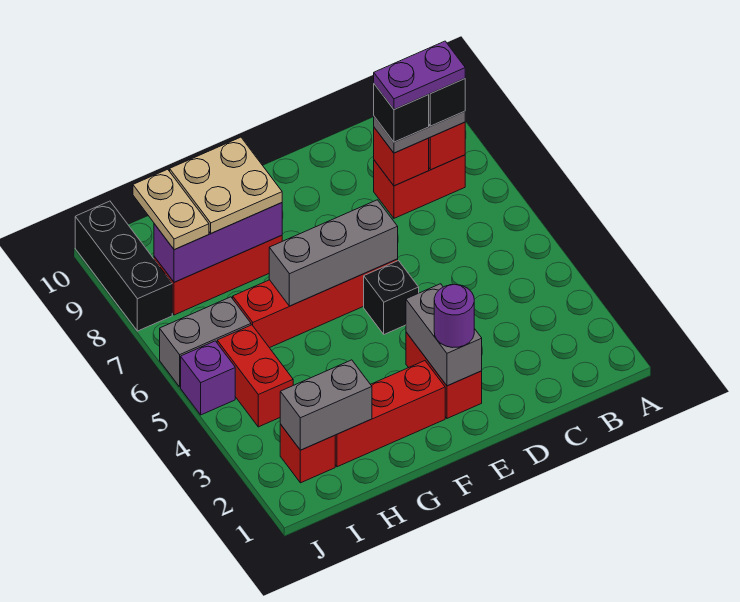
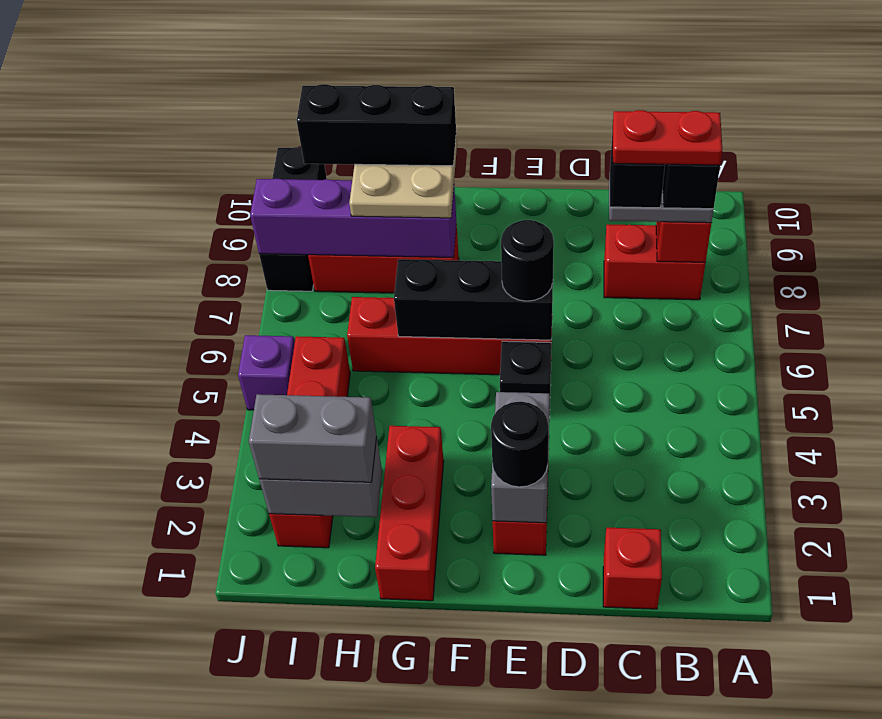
purple plate B8:C8 level 5 -> red plate B8:C8 level 5
red brick C8 level 2 -> red brick C1 level 1
purple round brick E2 level 3 -> black round brick E2 level 3
grey brick E6:G6 level 2 -> black brick E6:G6 level 2
none -> black round brick E6 level 3
red brick F2:H2 level 1 -> red brick G1:G3 level 1
purple brick G8:I8 level 2 -> purple brick G8:J8 level 2
none -> black brick G9:I9 level 4
grey brick I6:J6 level 1 -> grey brick H2:I2 level 3
tan plate I8:I9 level 3 -> none

